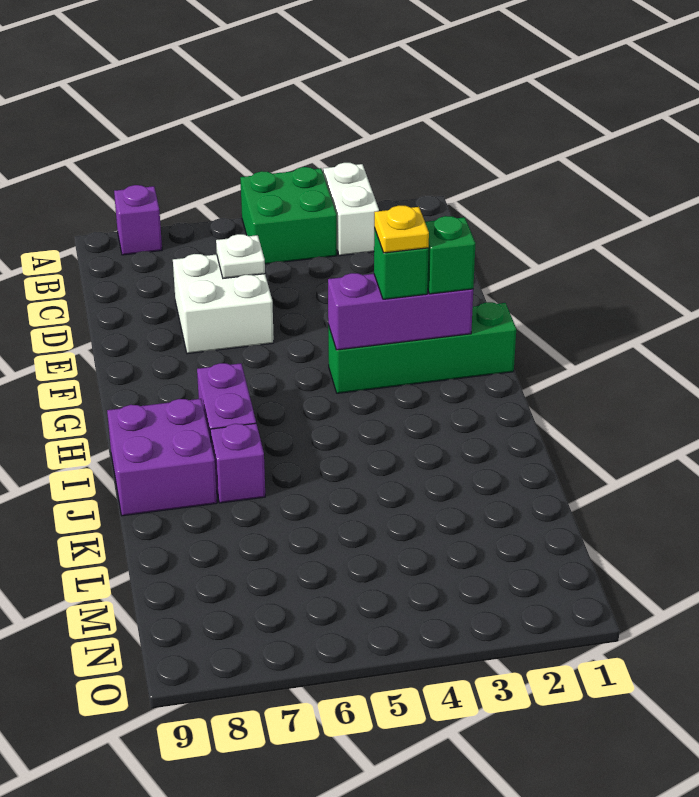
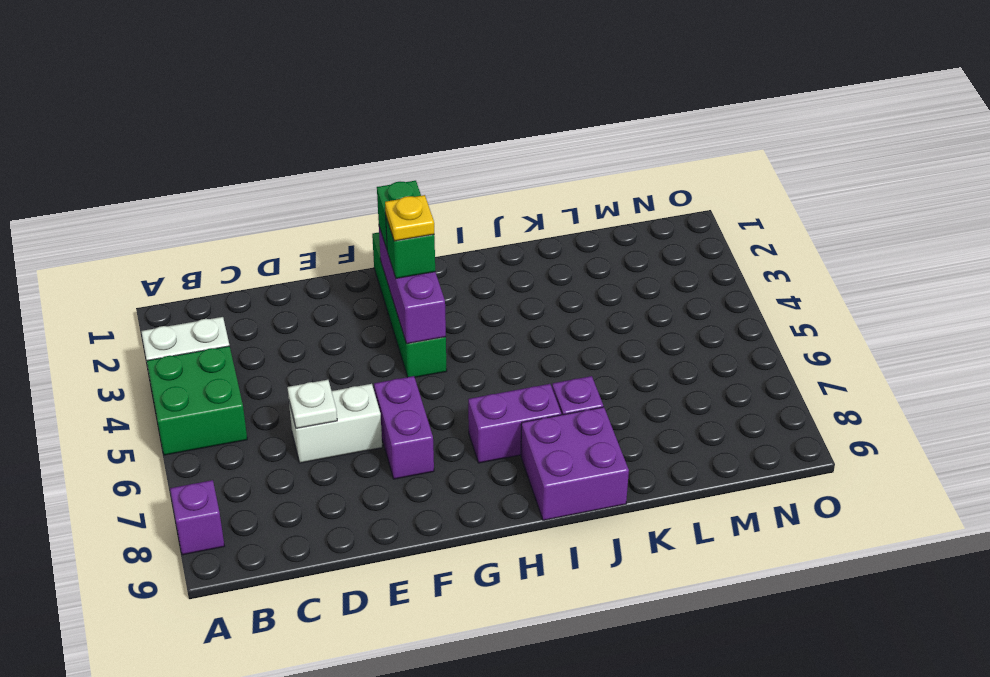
white brick D6:E7 level 1 -> white brick D6:E6 level 1
none -> purple brick F6:F7 level 1

